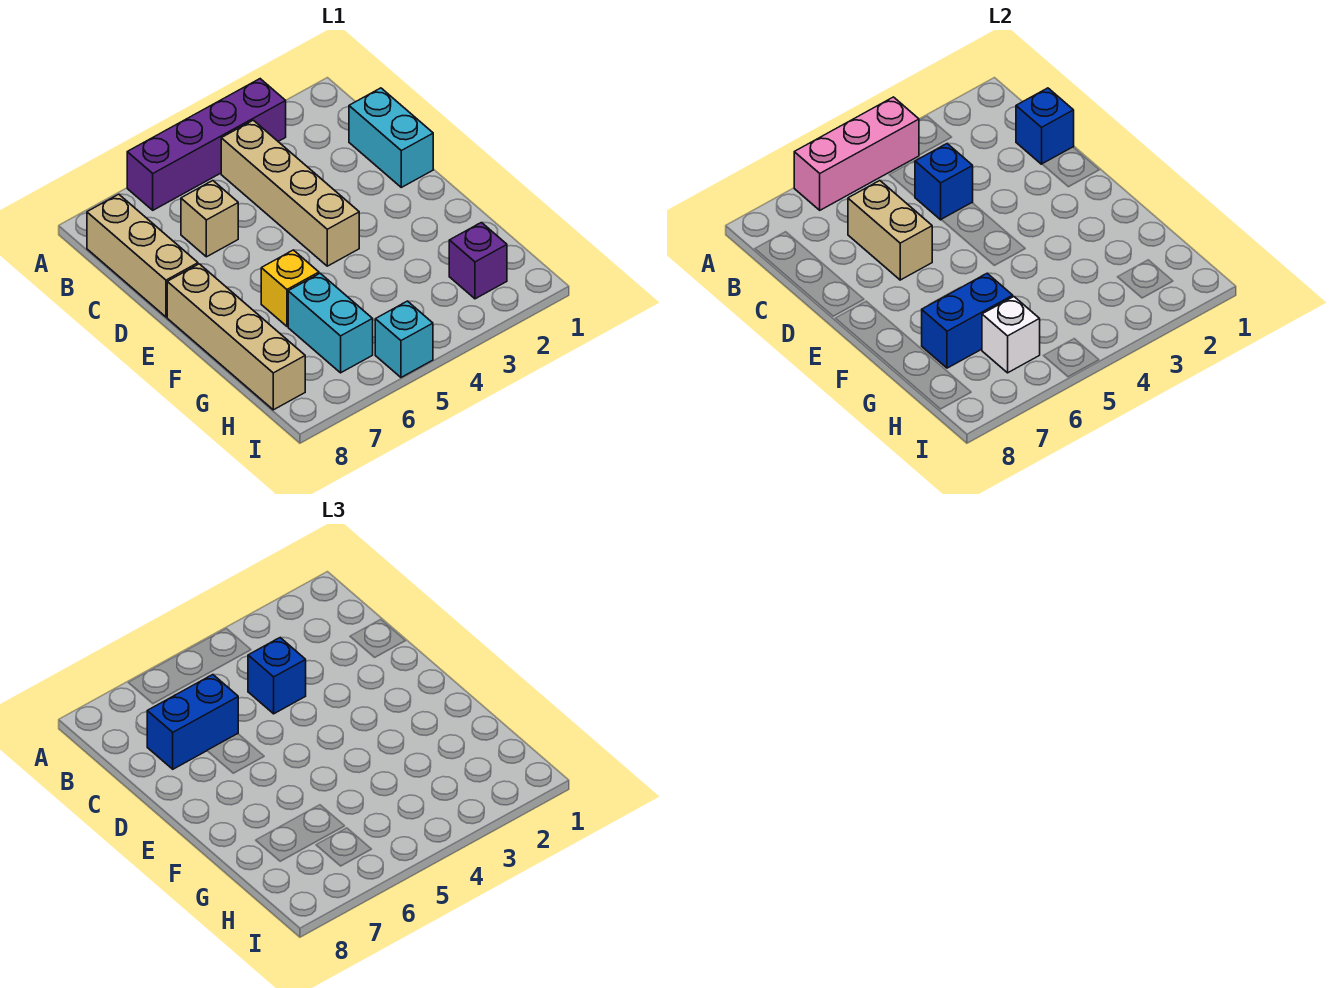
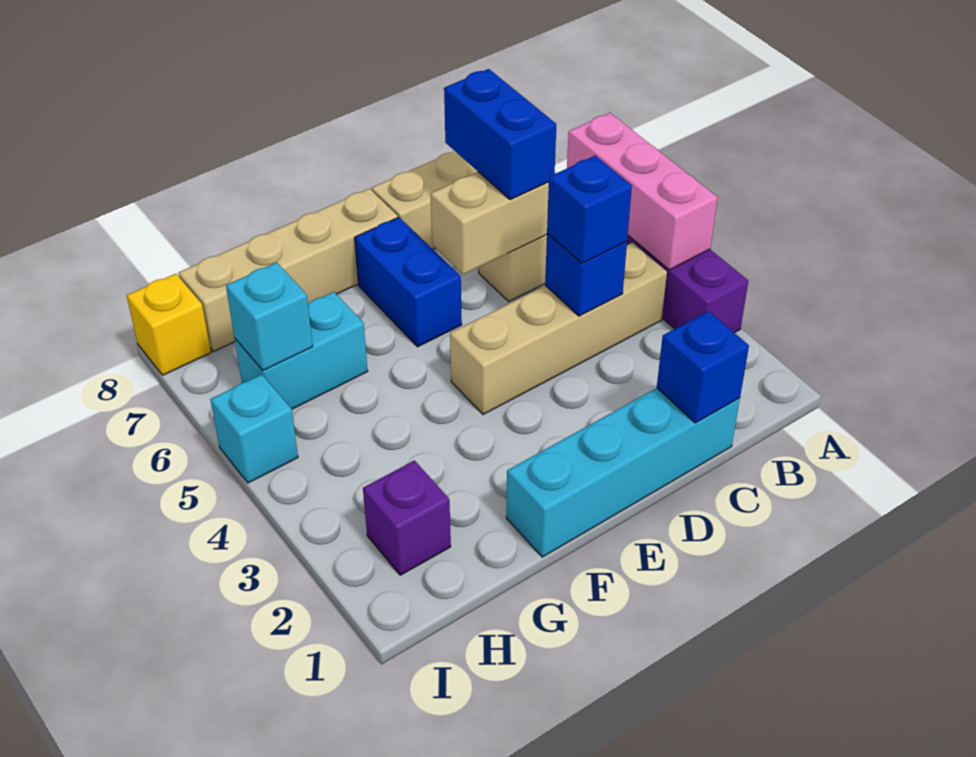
cyan brick C1:D1 level 1 -> cyan brick C1:F1 level 1
yellow brick F6 level 1 -> yellow brick I8 level 1
blue brick G6:G7 level 2 -> blue brick E6:E7 level 1
white brick H6 level 2 -> cyan brick H6 level 2

